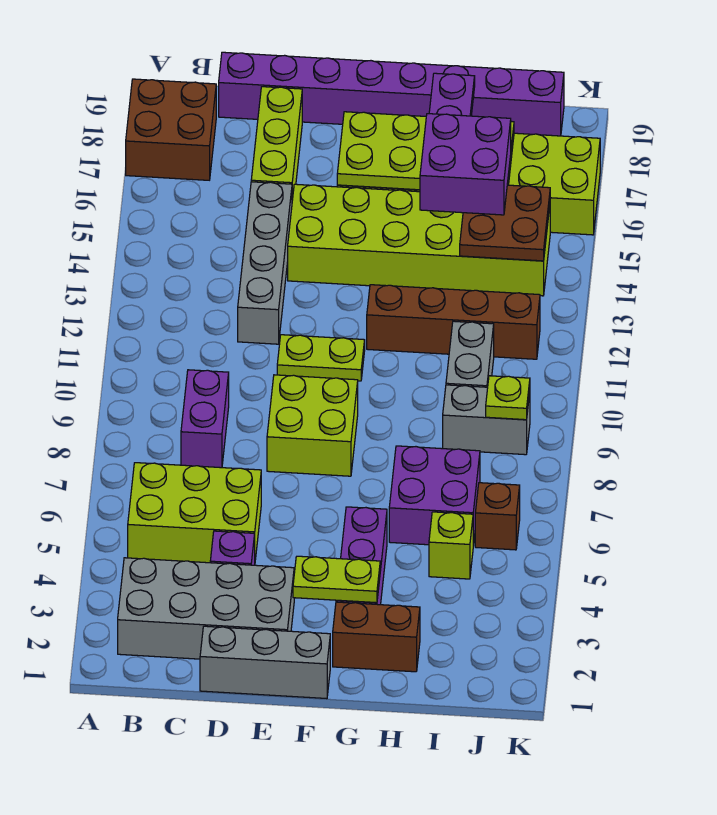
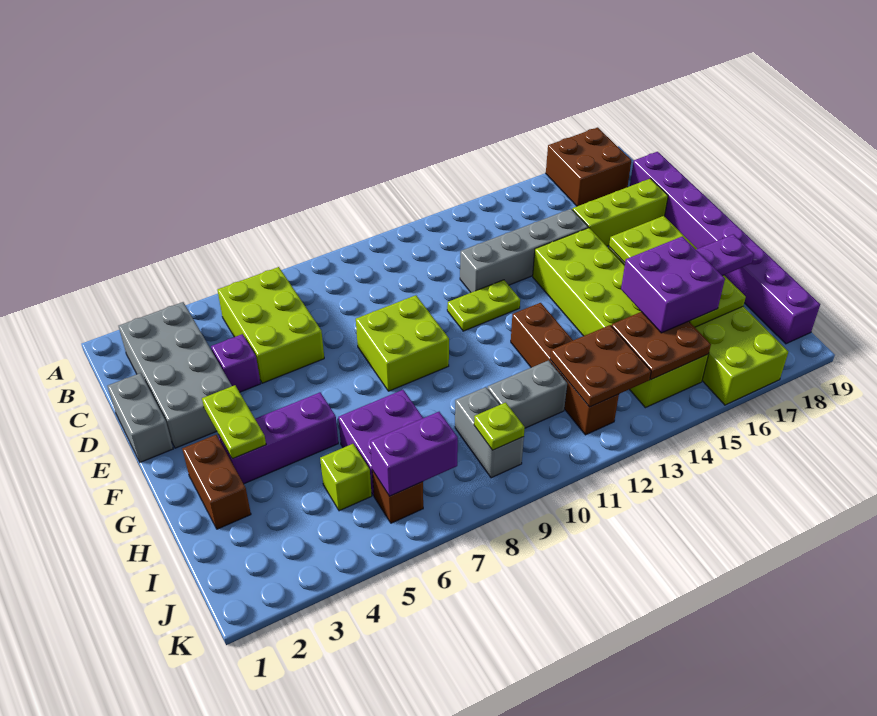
purple brick C8:C9 level 1 -> purple brick J6:J7 level 2
grey brick D1:F1 level 1 -> grey brick D1:E1 level 1
lime plate E11:F11 level 1 -> lime plate E11:E12 level 1
none -> brown plate I12:J13 level 2

